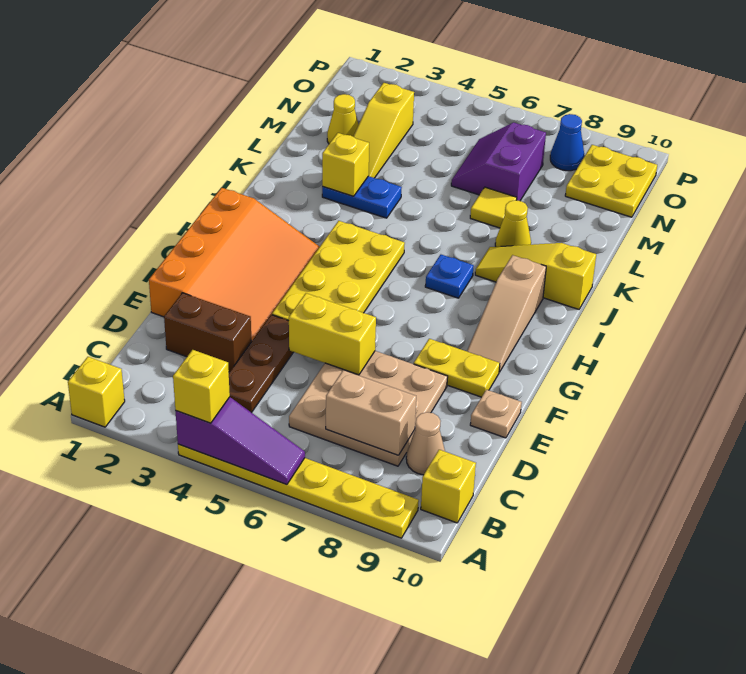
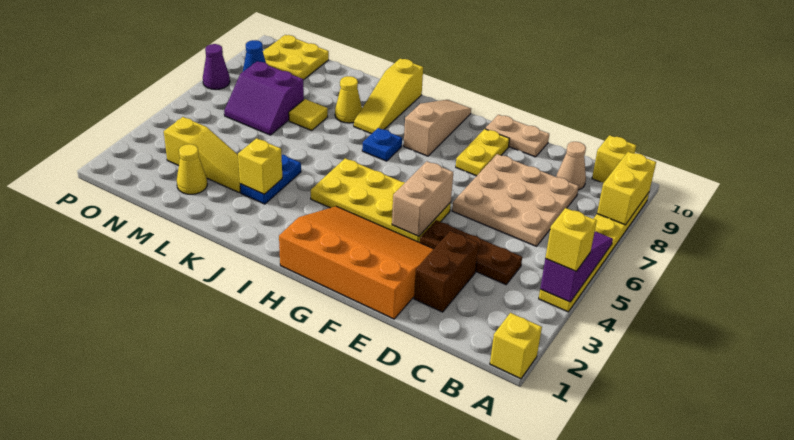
tan brick C7:C8 level 2 -> tan brick F4:F5 level 2
yellow brick E5:E6 level 2 -> yellow brick A8:A9 level 2
tan plate E10 level 1 -> tan plate E10:F10 level 1
tan slope G9:I9 level 1 top I -> tan slope H8:H10 level 1 top 8
none -> purple cone P7 level 1

